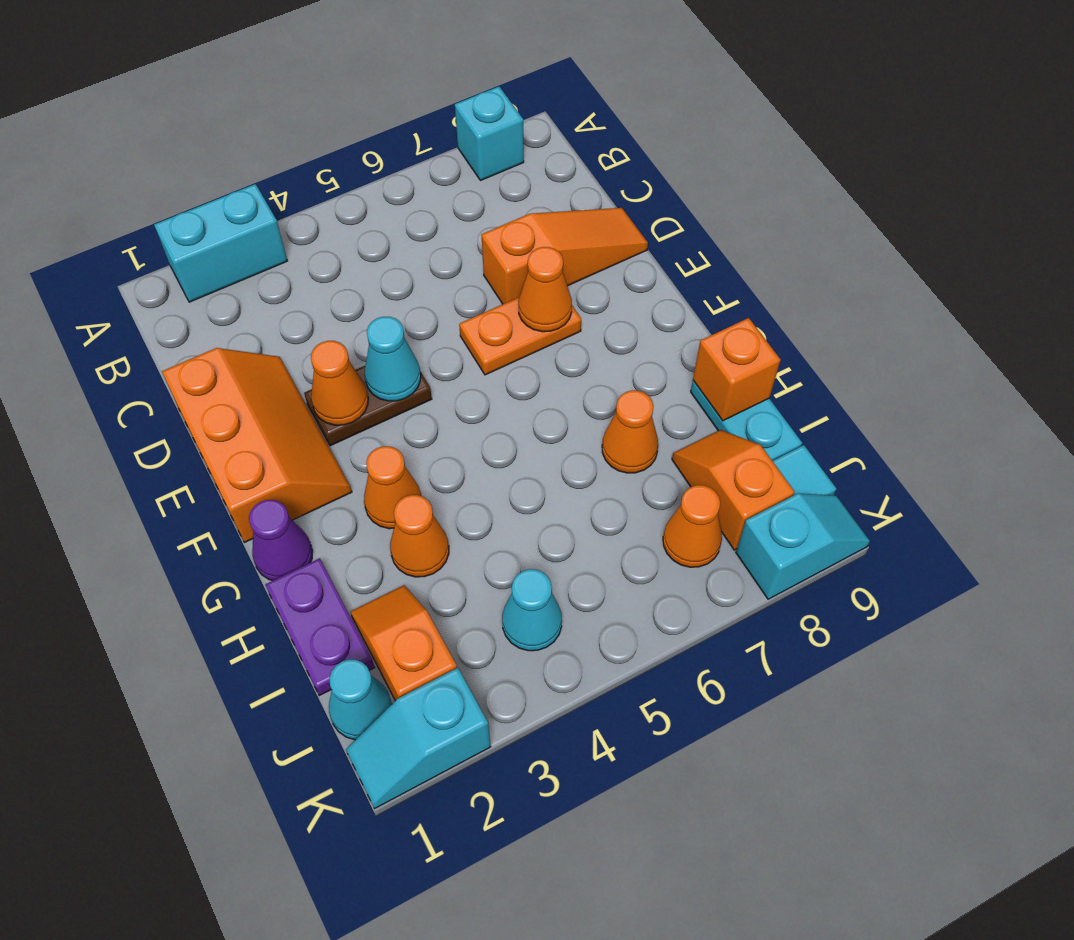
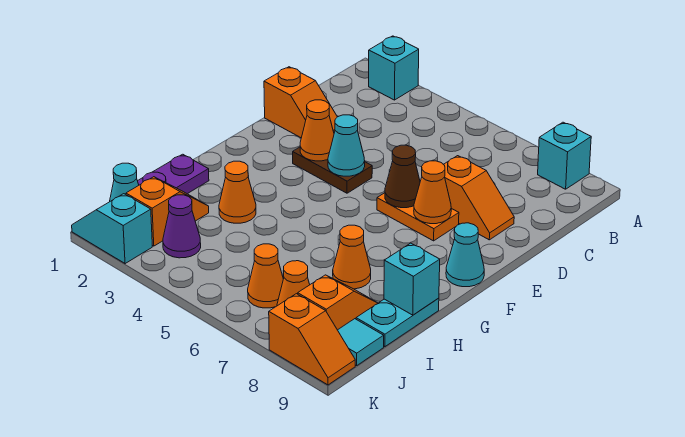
cyan brick A2:A3 level 1 -> cyan brick A2 level 1
orange slope D1:F2 level 1 top 1 -> orange slope D1:D2 level 1 top 1
orange slope D7:D9 level 1 top 7 -> orange slope D7:D8 level 1 top 7
none -> brown cone E6 level 2
purple cone G1 level 1 -> purple cone J3 level 1
orange cone G3 level 1 -> orange cone J6 level 1
orange brick H9 level 2 -> cyan brick H9 level 2
cyan cone J4 level 1 -> cyan cone F9 level 1
cyan slope K8:K9 level 1 top 8 -> orange slope K8:K9 level 1 top 8

